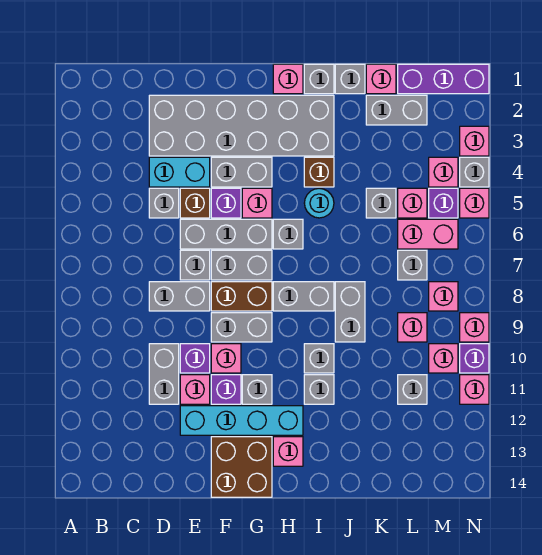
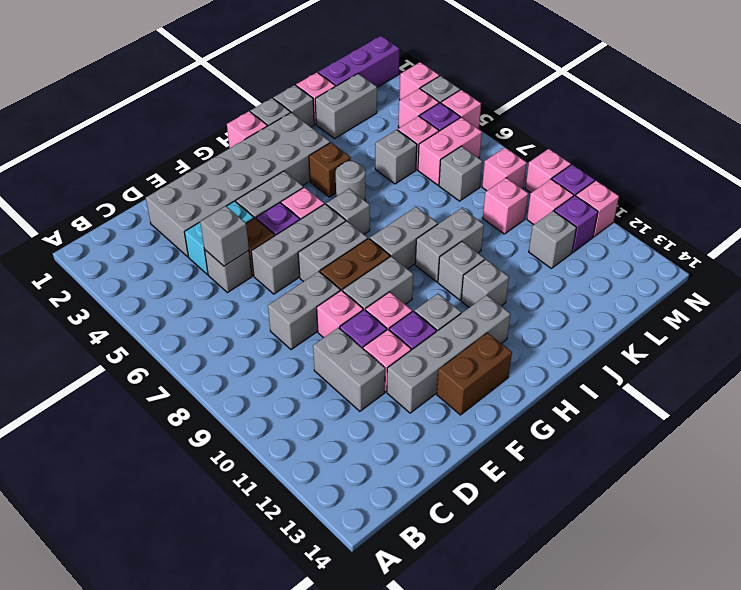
grey brick E7 level 1 -> grey brick D5 level 2
cyan brick E12:H12 level 1 -> grey brick E12:H12 level 1
brown brick F13:G14 level 1 -> brown brick F13:G13 level 1
pink brick H13 level 1 -> pink brick E9 level 1
cyan round brick I5 level 1 -> grey round brick I5 level 1
grey brick J8:J9 level 1 -> grey brick I9:J9 level 1
none -> purple brick M11 level 1

